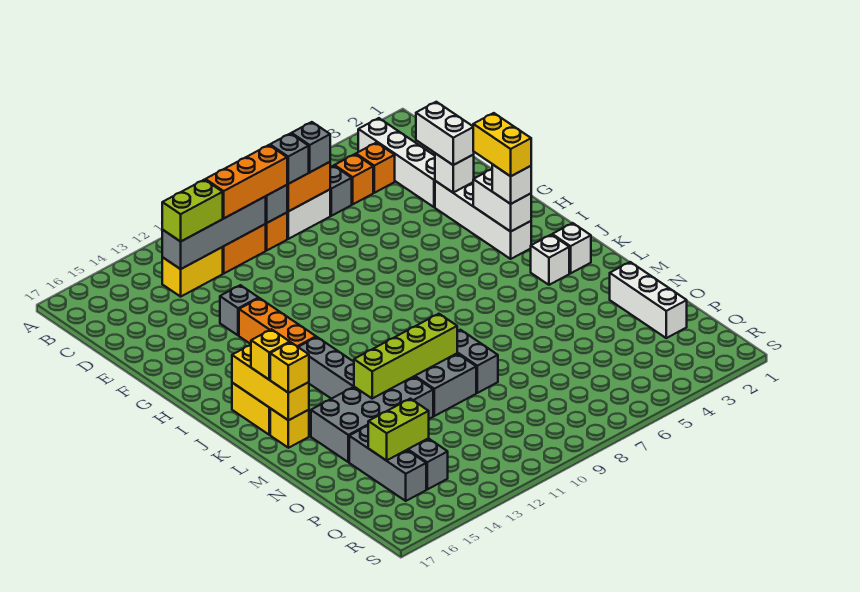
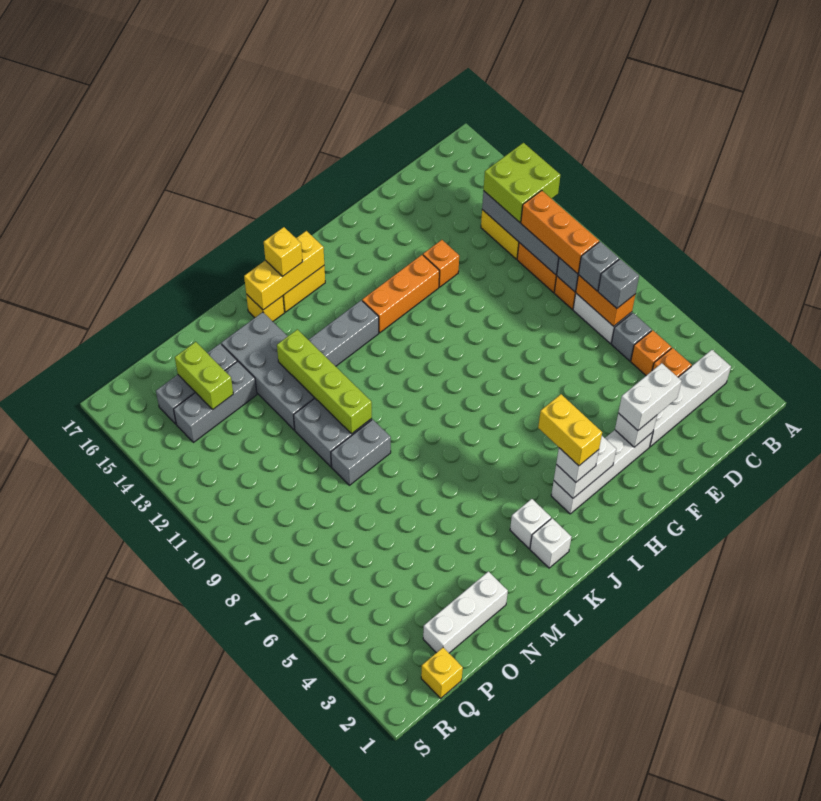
lime brick C12:C13 level 3 -> lime brick B12:C13 level 3
grey brick F13 level 1 -> orange brick F13 level 1
yellow brick H3:I3 level 4 -> yellow brick I3:I4 level 4
yellow brick L16 level 3 -> yellow brick Q1 level 1

